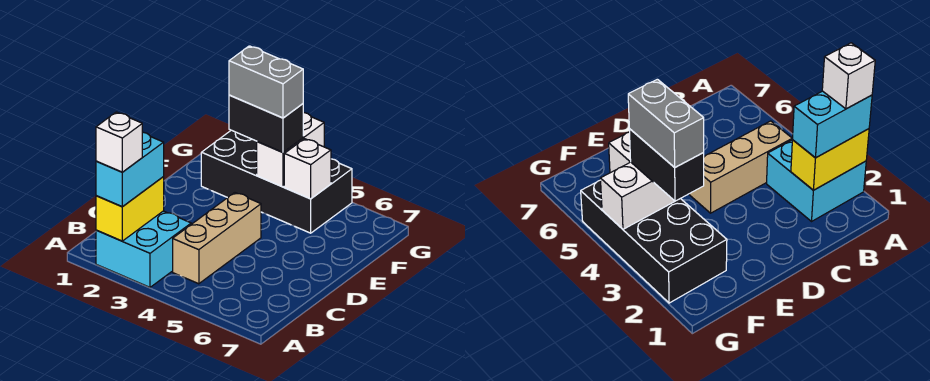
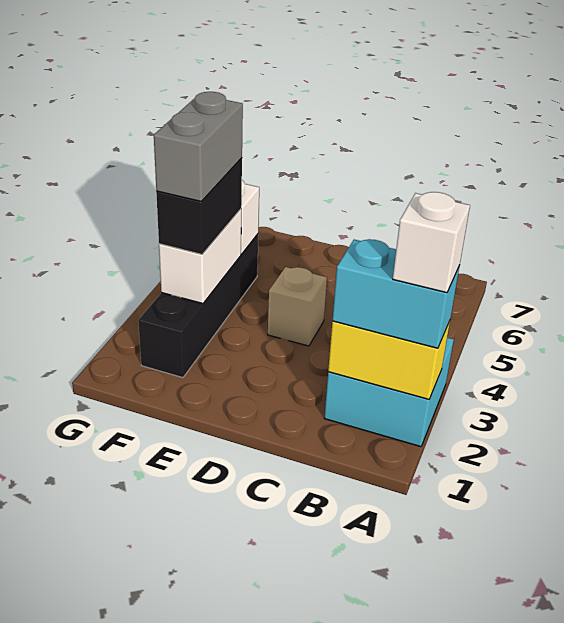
tan brick B4:D4 level 1 -> tan brick D4 level 1
black brick F2:G5 level 1 -> black brick F2:F5 level 1
white brick F4:G4 level 2 -> white brick F3:F4 level 2

